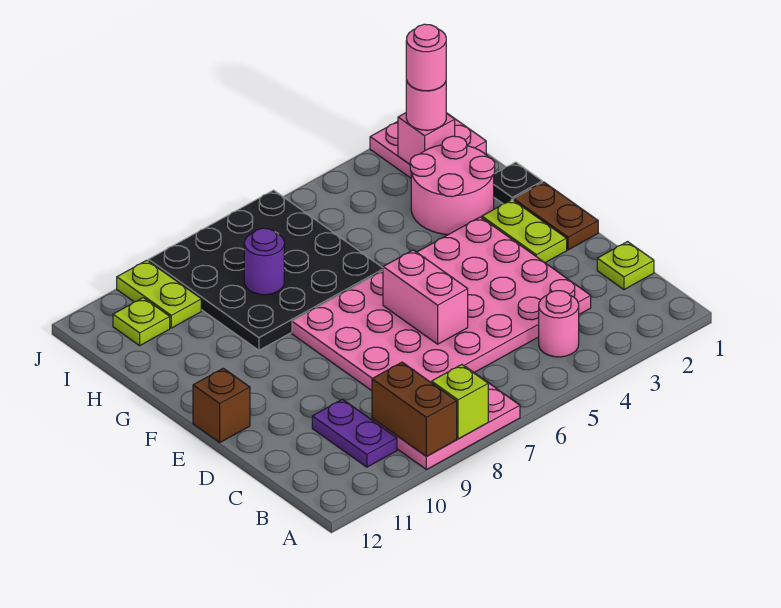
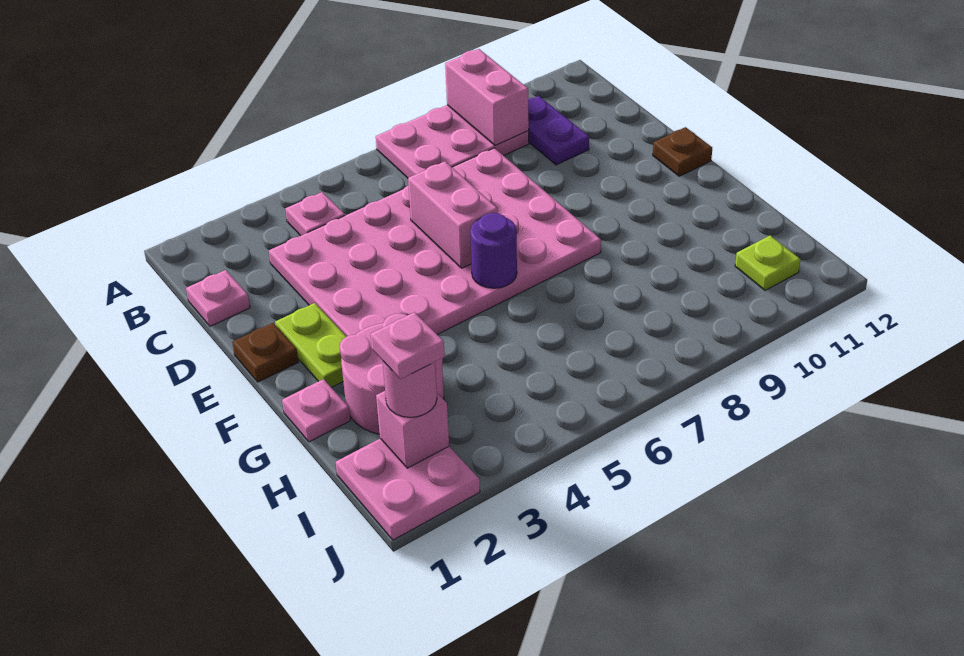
lime brick A8 level 2 -> none
brown brick A9:B9 level 2 -> pink brick A9:B9 level 2
pink round brick B4 level 1 -> pink plate B4 level 1
lime plate C1 level 1 -> pink plate C1 level 1
brown plate E1:F1 level 1 -> brown plate E1 level 1
brown brick E12 level 1 -> brown plate E12 level 1
black plate G1 level 1 -> pink plate G1 level 1
black plate G6:J9 level 1 -> none
purple round brick H8 level 2 -> purple round brick F6 level 2
pink round brick I2 level 4 -> pink plate I2 level 4
lime plate I10:J10 level 1 -> none

